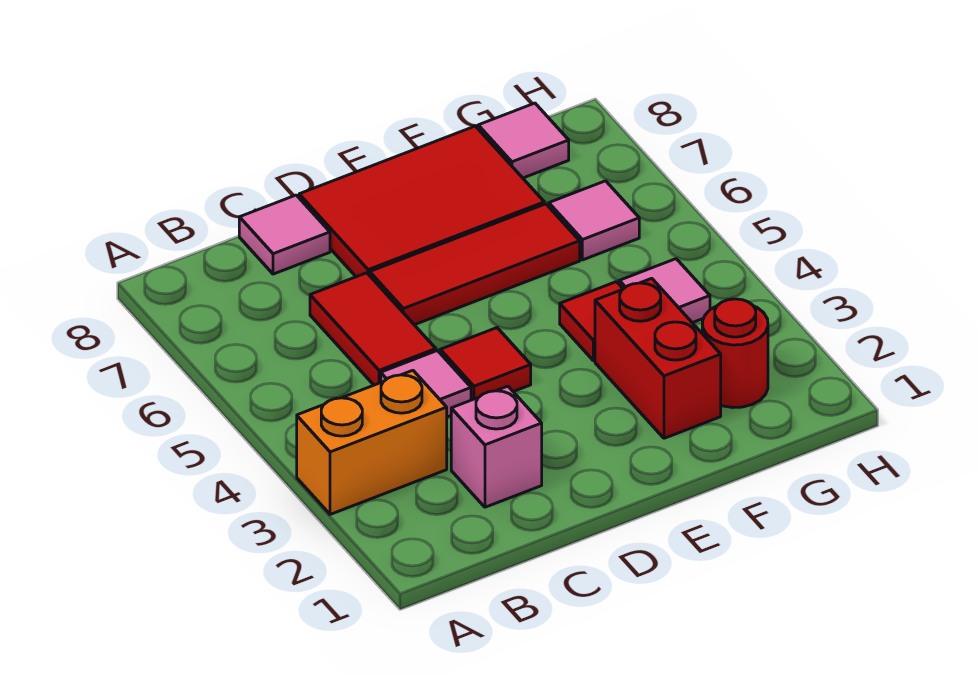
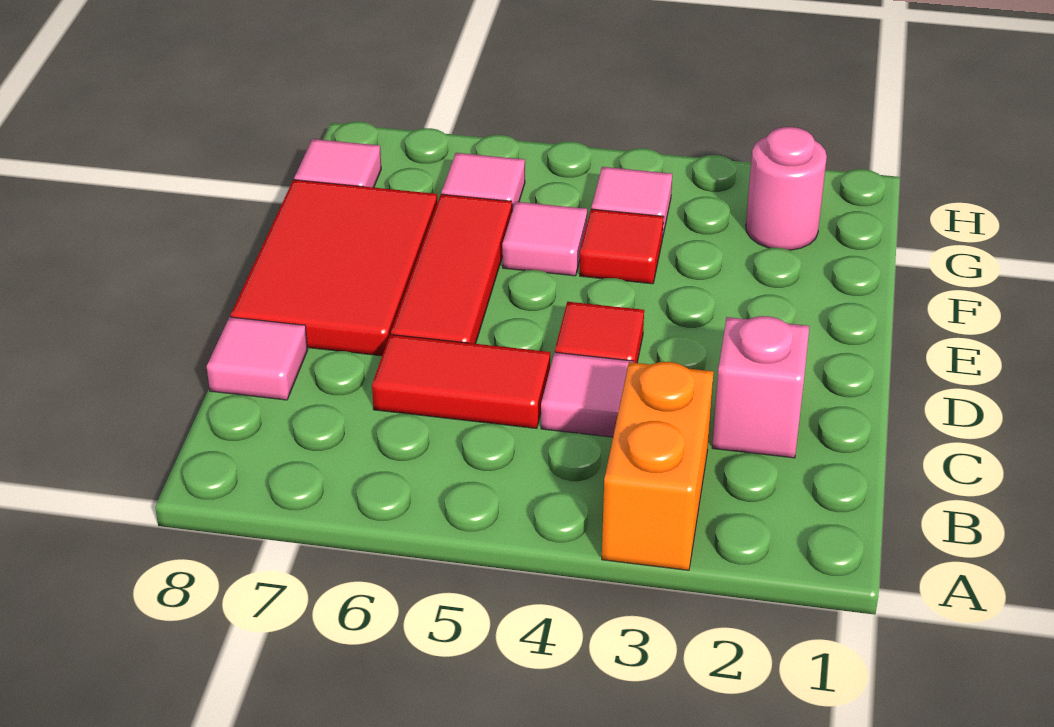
red brick F2:F3 level 1 -> none
none -> pink tile F5 level 1
red round brick G2 level 1 -> pink round brick G2 level 1

